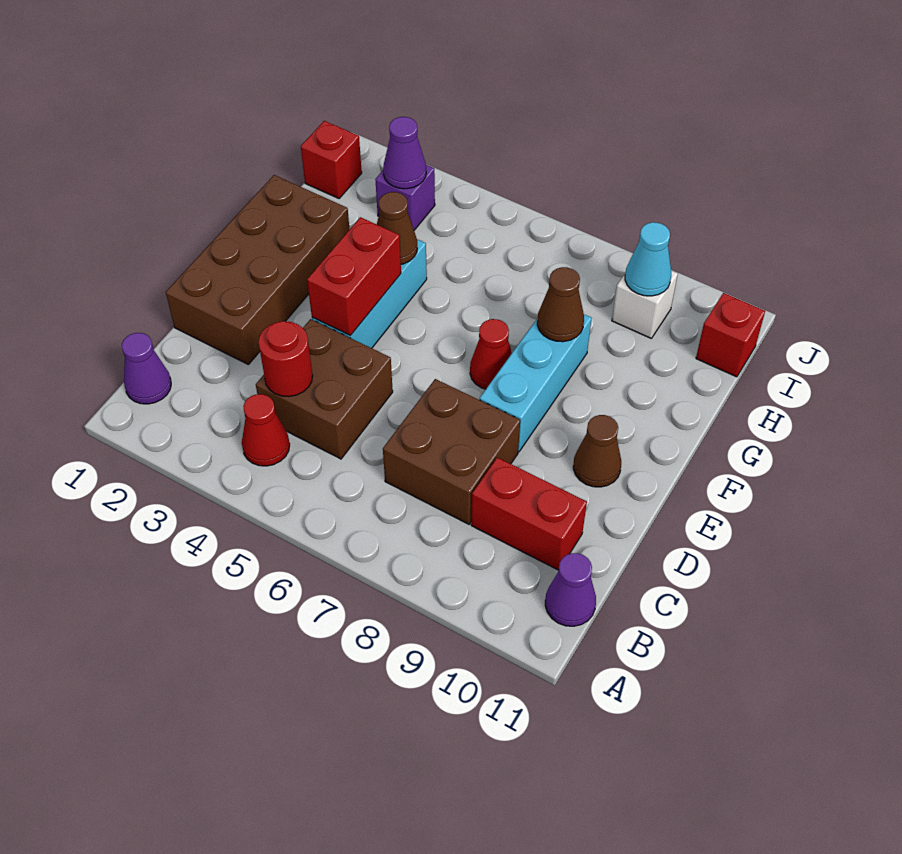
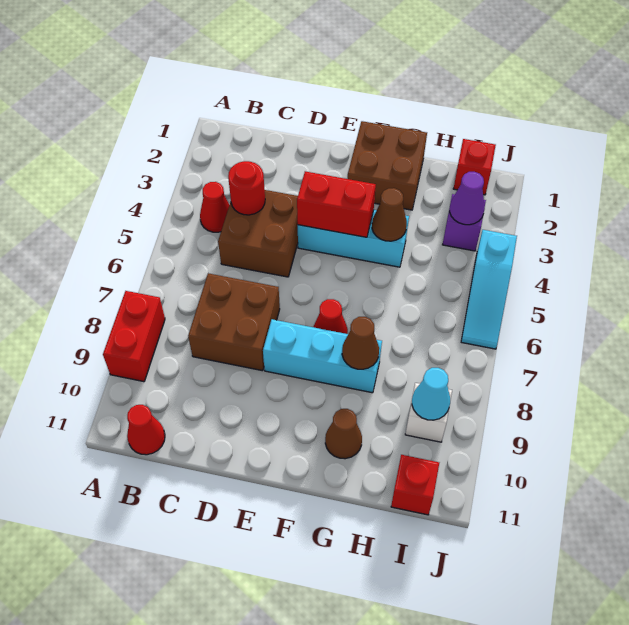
purple cone B1 level 1 -> none
purple cone B11 level 1 -> red cone B11 level 1
red brick C9:C10 level 1 -> red brick A8:A9 level 1
brown brick D1:G2 level 1 -> brown brick F1:G2 level 1
brown cone E10 level 1 -> brown cone G10 level 1
none -> cyan slope J4:J6 level 1 top 4

